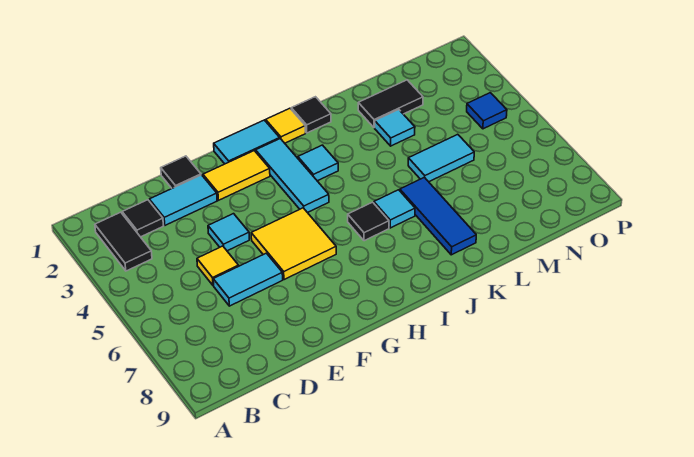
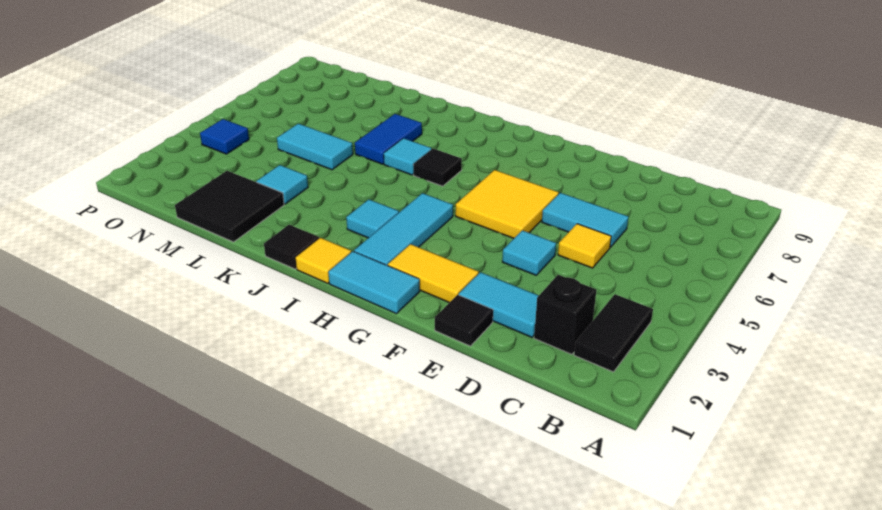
black tile C2 level 1 -> black brick C2 level 1
blue tile K6:K8 level 1 -> blue tile K6:K7 level 1
black tile L2:M2 level 1 -> black tile L1:M2 level 1

